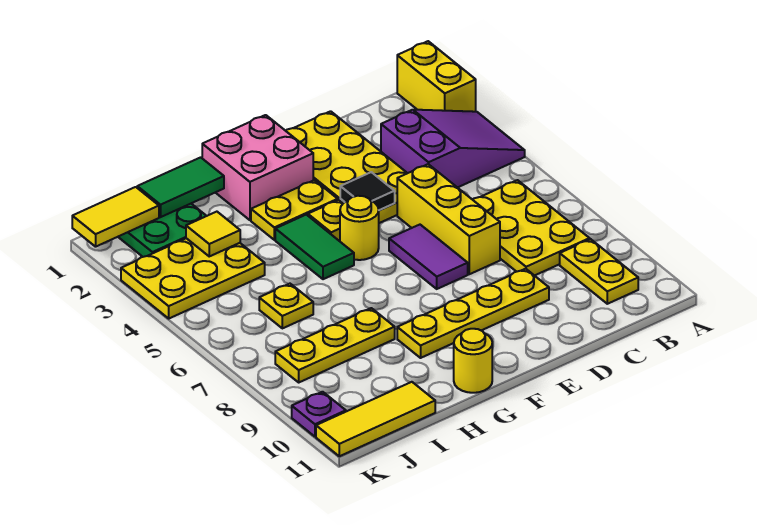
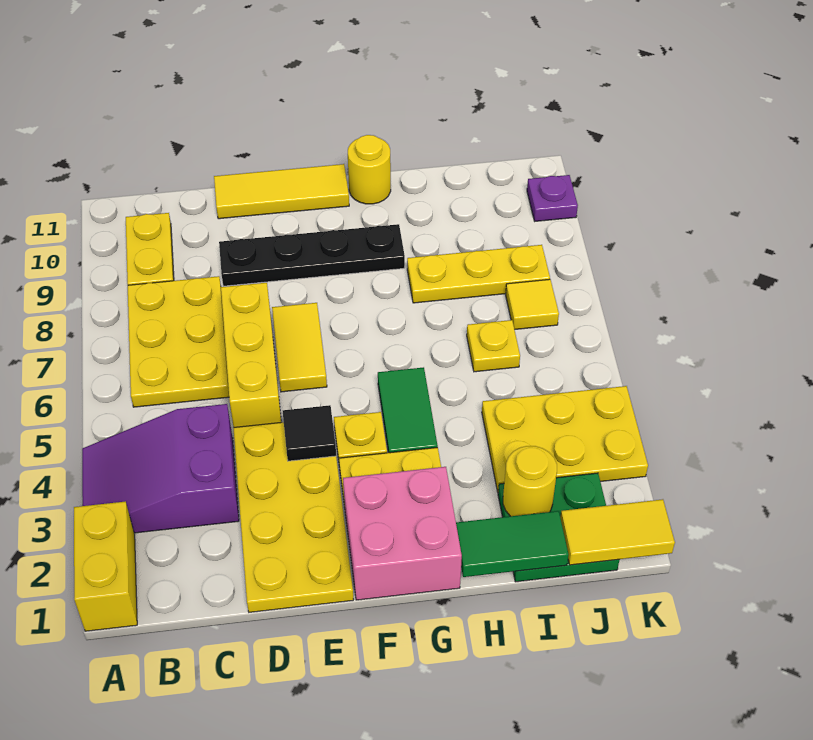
yellow plate D9:G9 level 1 -> black plate D9:G9 level 1
purple tile E6:E7 level 1 -> yellow tile E6:E7 level 1
yellow round brick F5 level 1 -> yellow round brick I2 level 2
yellow tile I3 level 2 -> yellow tile J7 level 1
yellow tile I11:K11 level 1 -> yellow tile D11:F11 level 1

